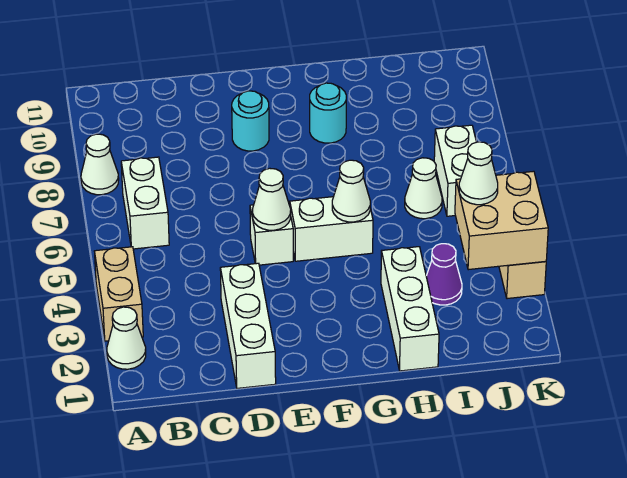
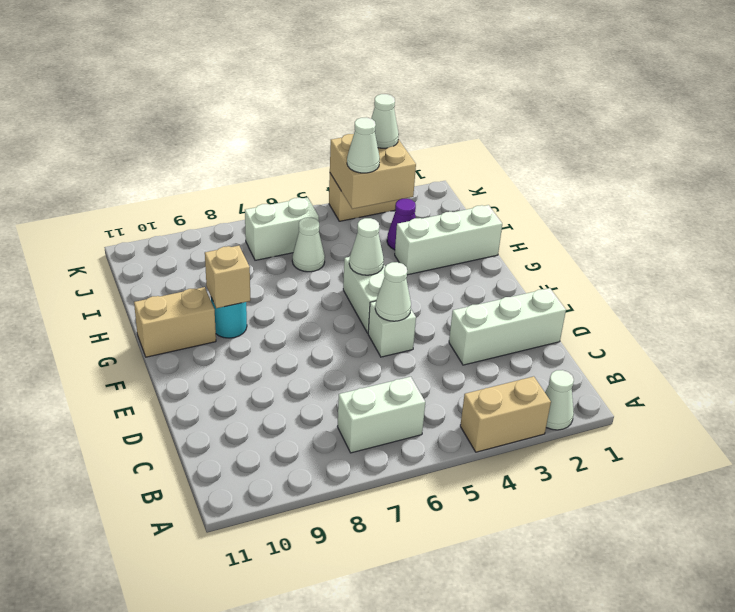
white cone A8 level 1 -> white cone K3 level 3
cyan round brick E9 level 1 -> none
none -> tan brick G9 level 2
none -> tan brick G10:G11 level 1

